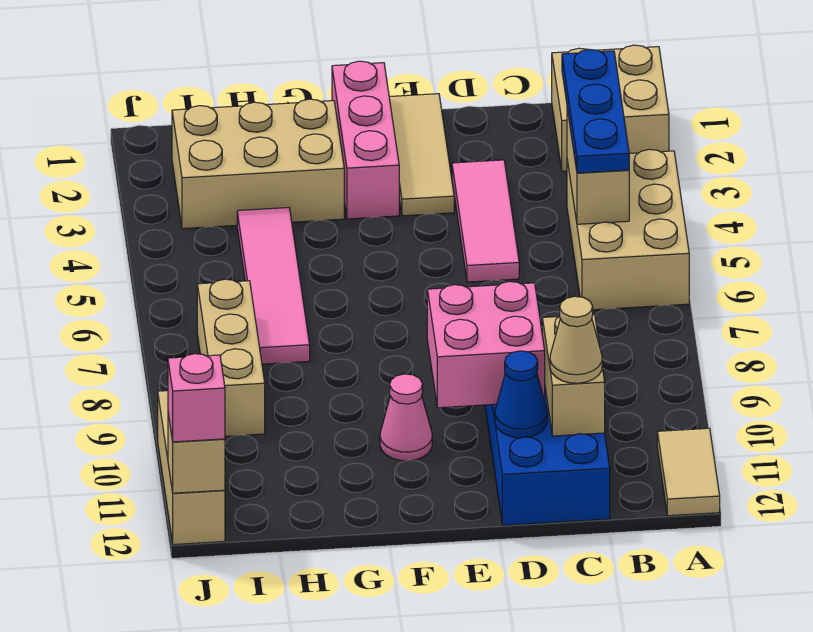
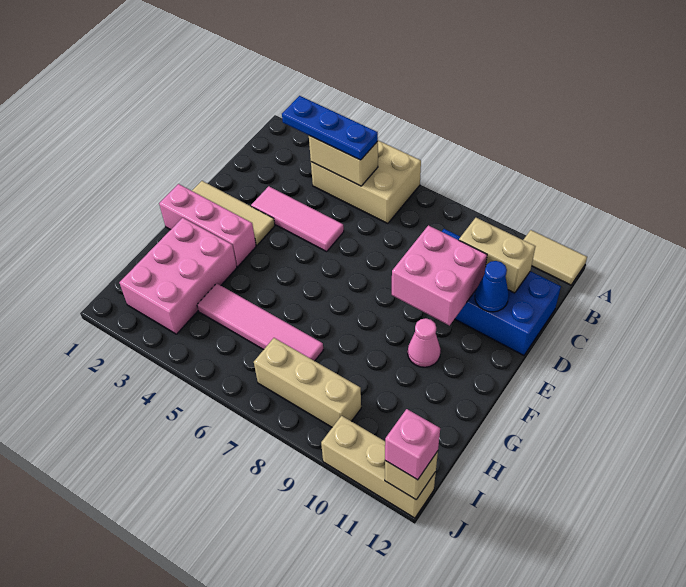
tan brick A1:B2 level 1 -> none
tan cone C11 level 3 -> none
tan brick G2:I3 level 1 -> pink brick G2:I3 level 1

